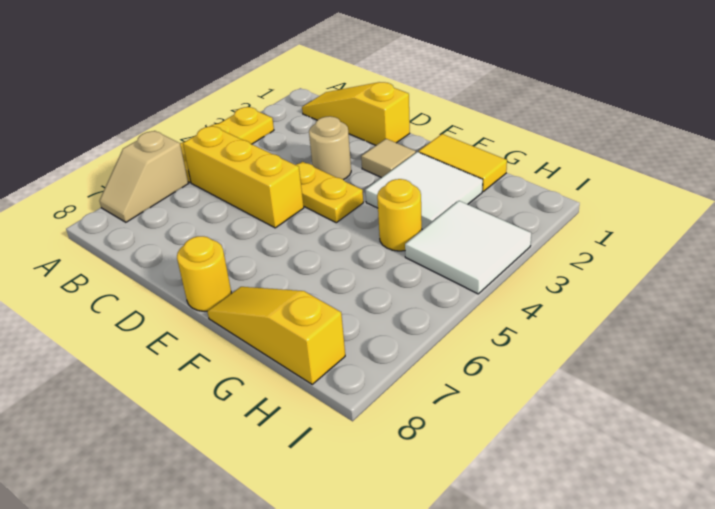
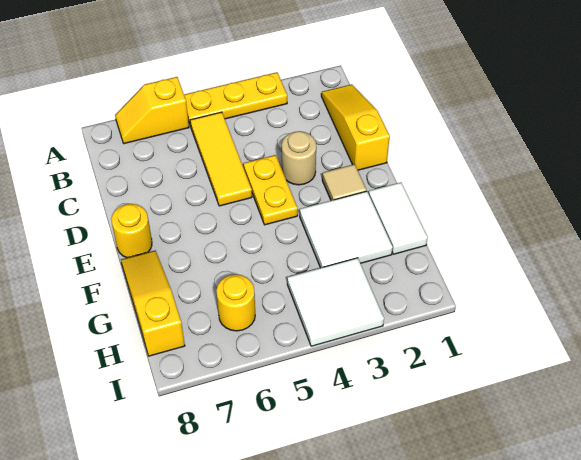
tan slope A6:A7 level 1 top 6 -> yellow slope A6:A7 level 1 top 6
yellow brick B5:D5 level 1 -> yellow tile B5:D5 level 1
yellow tile F1:G1 level 1 -> white tile F1:G1 level 1
yellow round brick G4 level 1 -> yellow round brick H6 level 1

